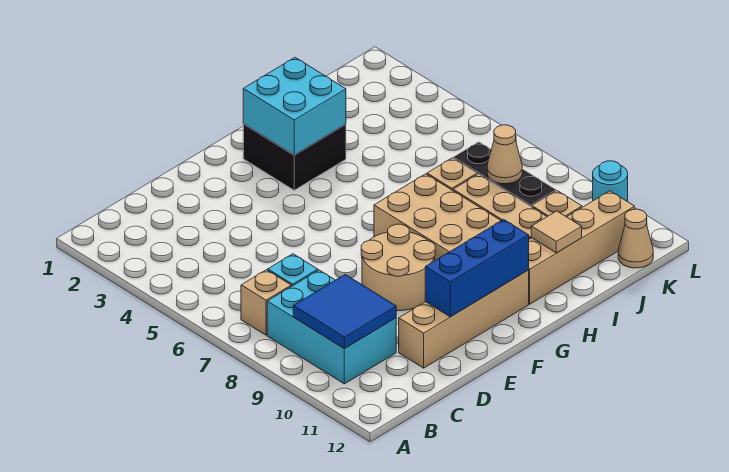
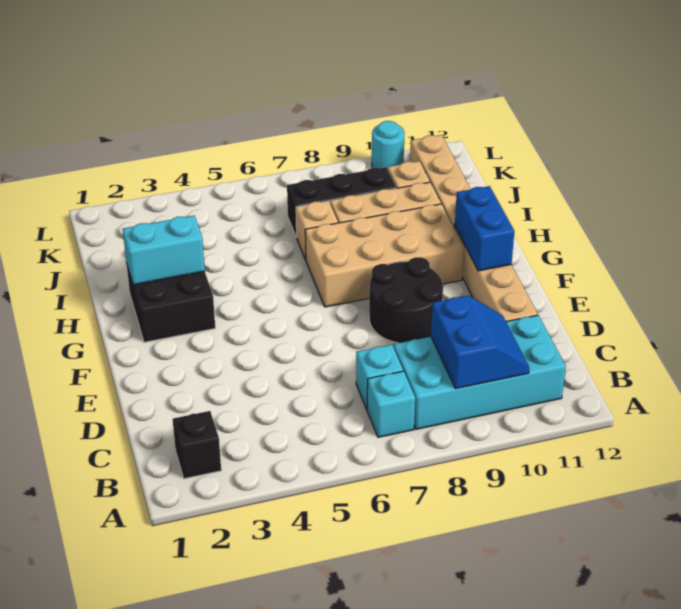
none -> black brick B2 level 1
tan brick B7 level 1 -> cyan brick B7 level 1
cyan brick B8:C10 level 1 -> cyan brick B8:C11 level 1
blue tile B9:C10 level 2 -> blue slope B9:C10 level 2 top 9
tan round brick E8:F9 level 1 -> black round brick E8:F9 level 1
blue brick E11:G11 level 2 -> blue brick F11:G11 level 2
cyan brick G2:H3 level 2 -> cyan brick H2:H3 level 2
tan tile I11 level 2 -> none
tan cone J8 level 2 -> none
tan cone K12 level 1 -> none

